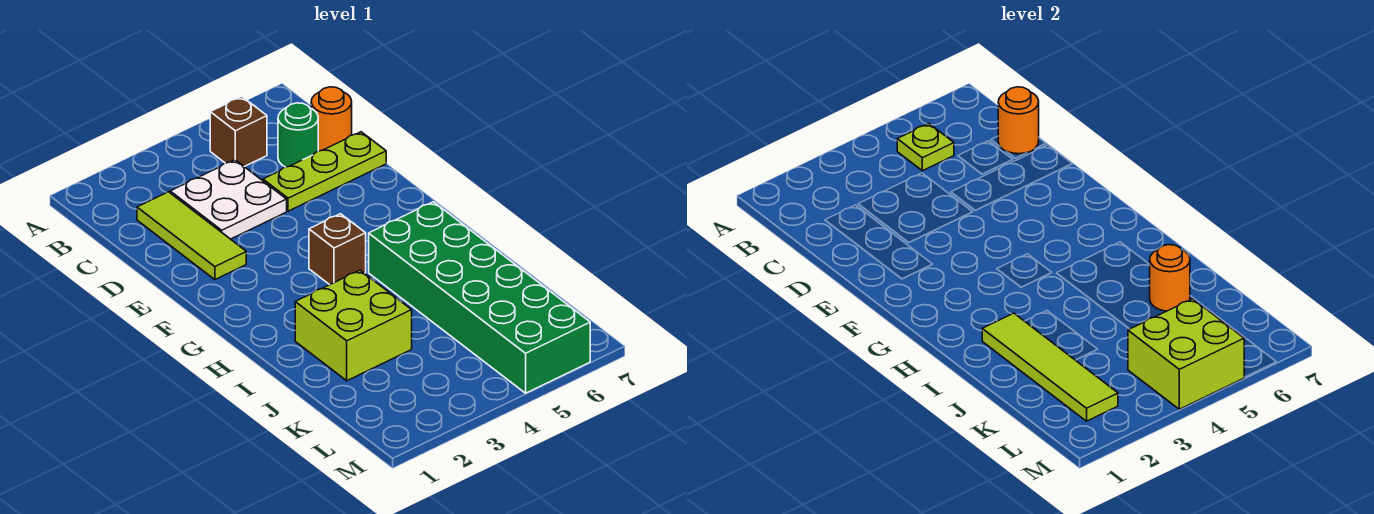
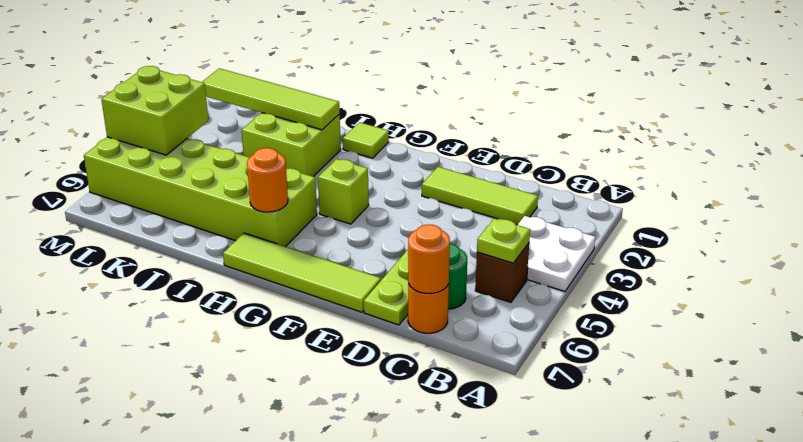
white plate C3:D4 level 1 -> white plate A3:B4 level 1
none -> lime tile E7:H7 level 1
brown brick G4 level 1 -> lime brick G4 level 1
none -> lime tile H1 level 1
green brick H5:M6 level 1 -> lime brick H5:M6 level 1
orange round brick J6 level 2 -> orange round brick H6 level 2

